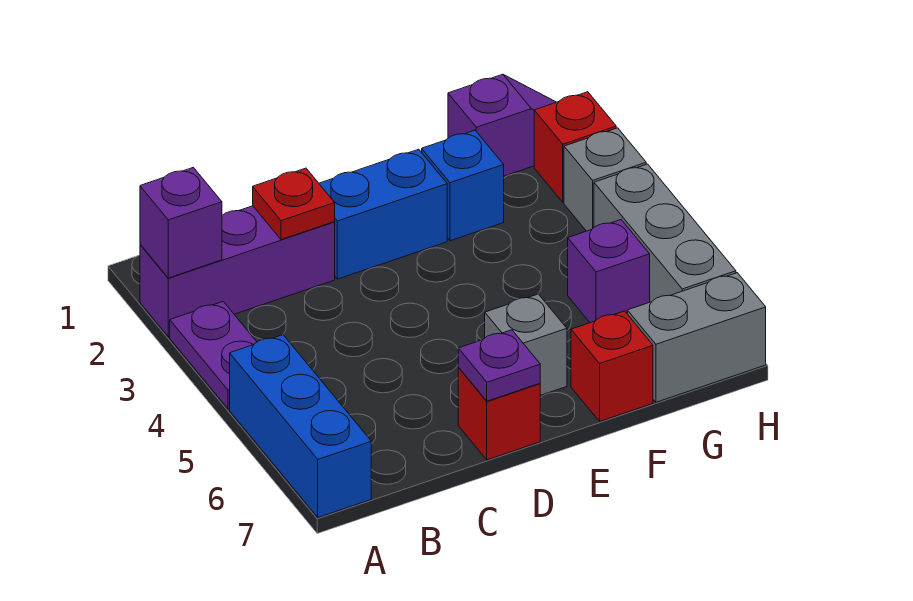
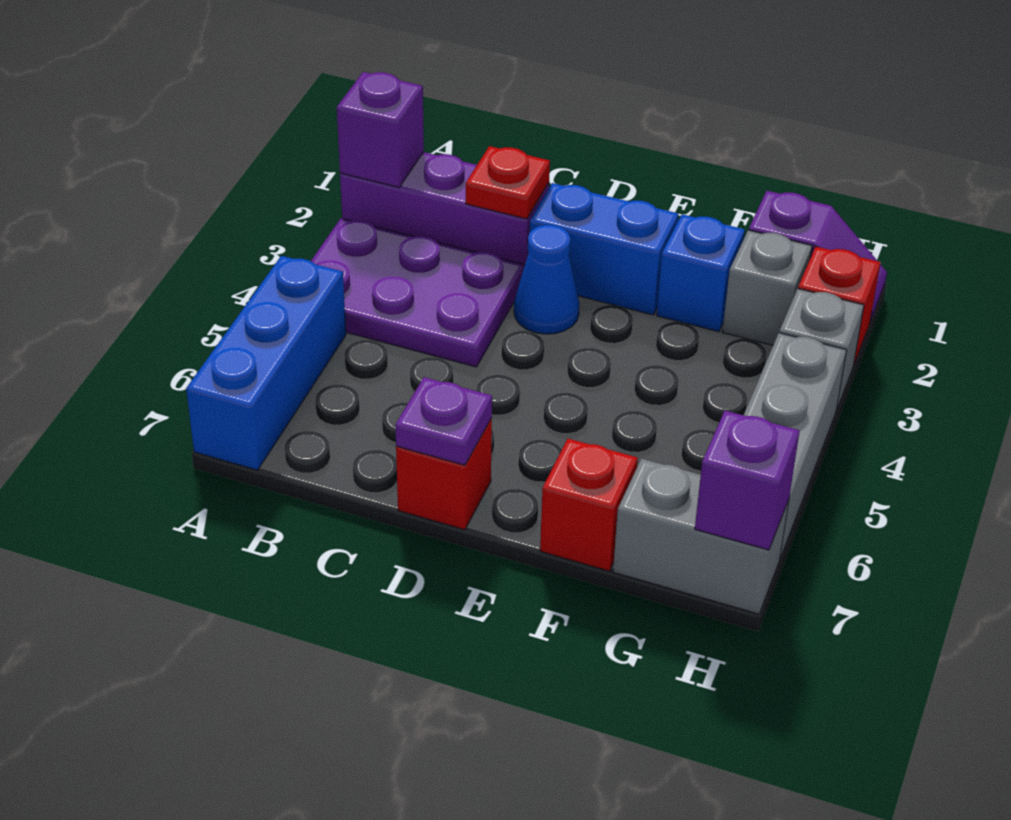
purple plate A3:A4 level 1 -> purple plate A3:C4 level 1
none -> blue cone D3 level 1
grey brick E6 level 1 -> grey brick G2 level 1
purple brick G5 level 1 -> purple brick H7 level 2

